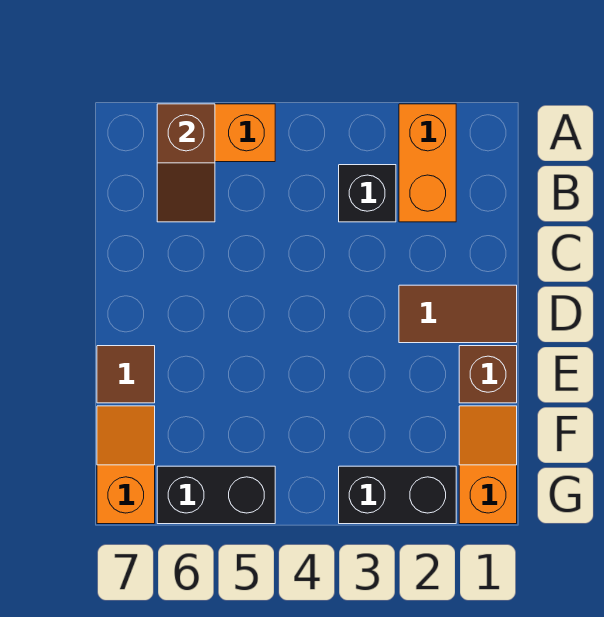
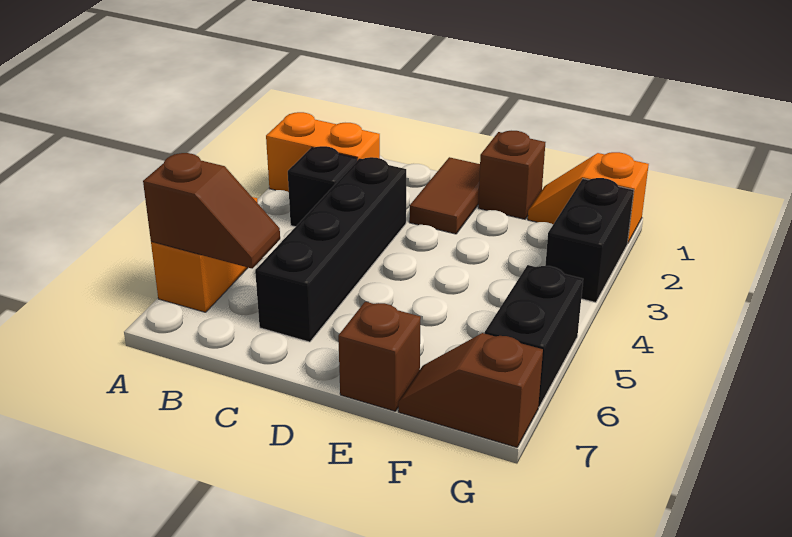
none -> black brick C3:C6 level 1
brown tile E7 level 1 -> brown brick E7 level 1
orange slope F7:G7 level 1 top G -> brown slope F7:G7 level 1 top G

